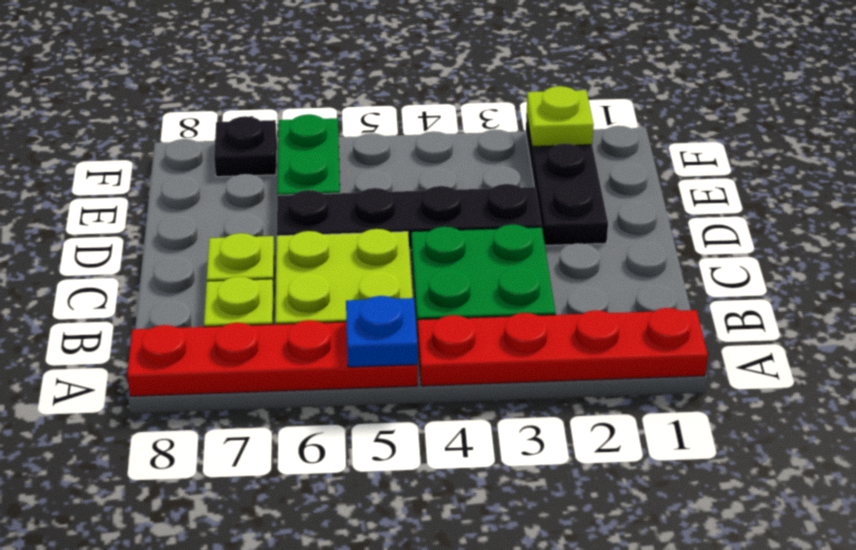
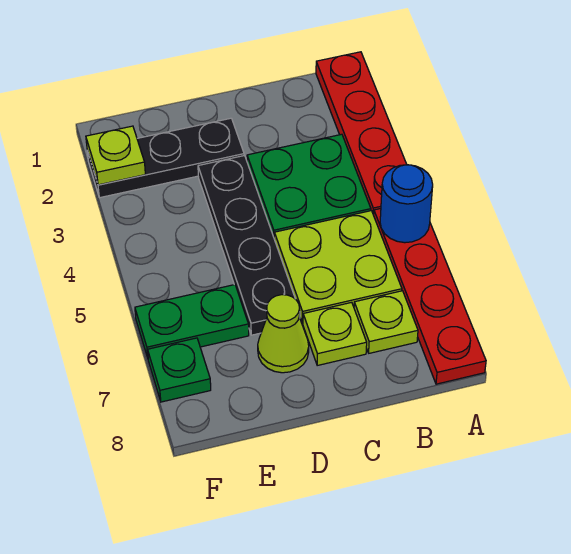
blue plate A5 level 2 -> blue round brick A5 level 2
none -> lime cone D7 level 1
black plate F7 level 1 -> green plate F7 level 1

